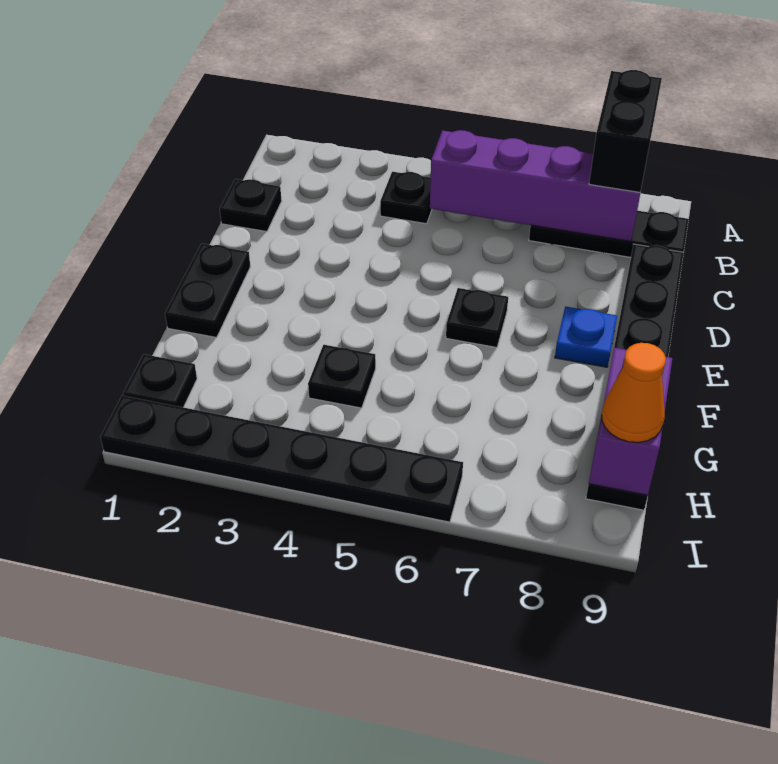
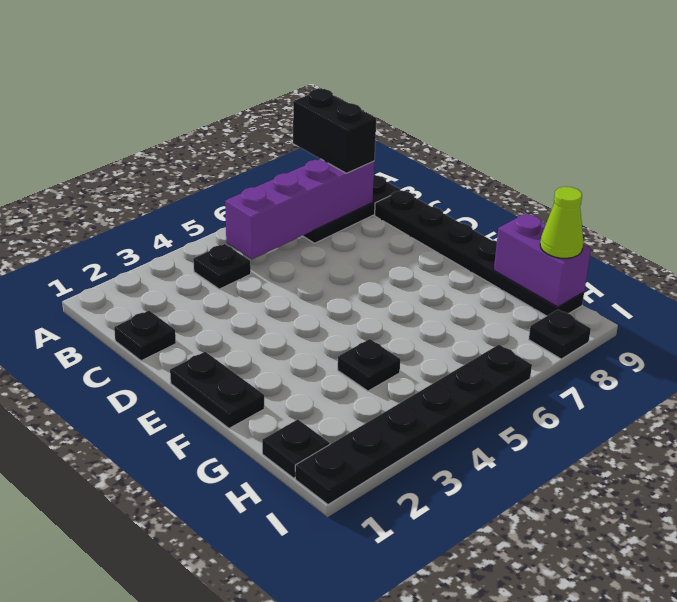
black plate E6 level 1 -> black plate I8 level 1
blue plate E8 level 1 -> none
orange cone H9 level 3 -> lime cone H9 level 3

